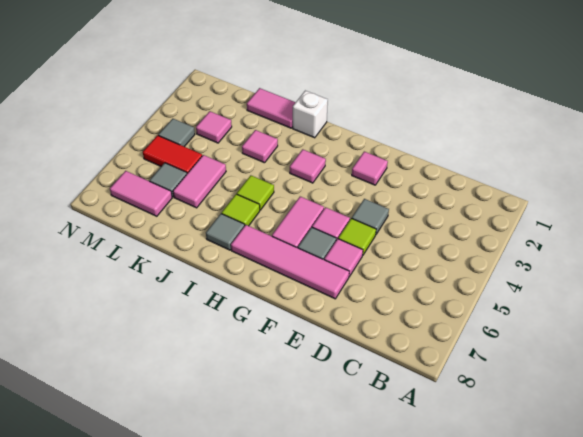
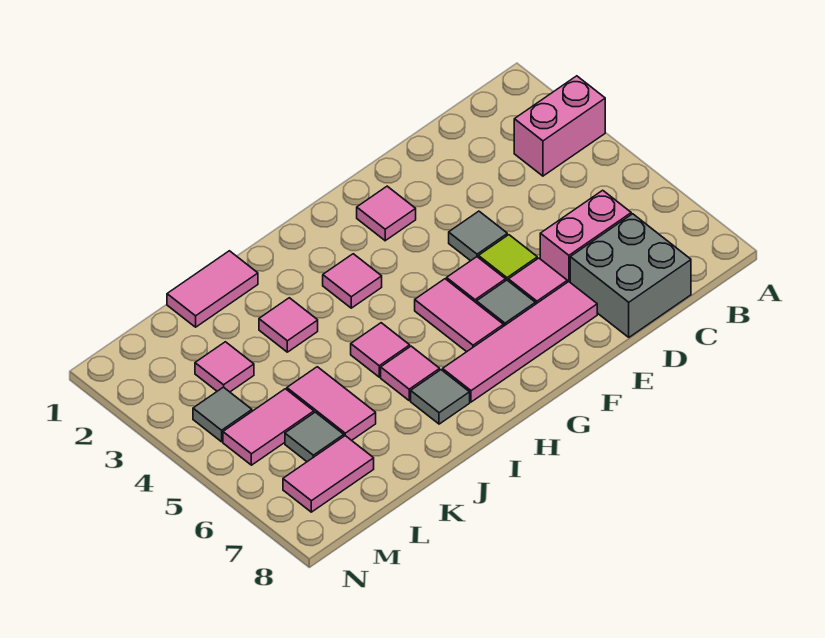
none -> pink brick A3:B3 level 1
none -> pink brick C6:D6 level 1
none -> grey brick C7:D8 level 1
white brick I1 level 1 -> none
lime tile I5 level 1 -> pink tile I5 level 1
lime tile I6 level 1 -> pink tile I6 level 1
red tile L5:M5 level 1 -> pink tile L5:M5 level 1

